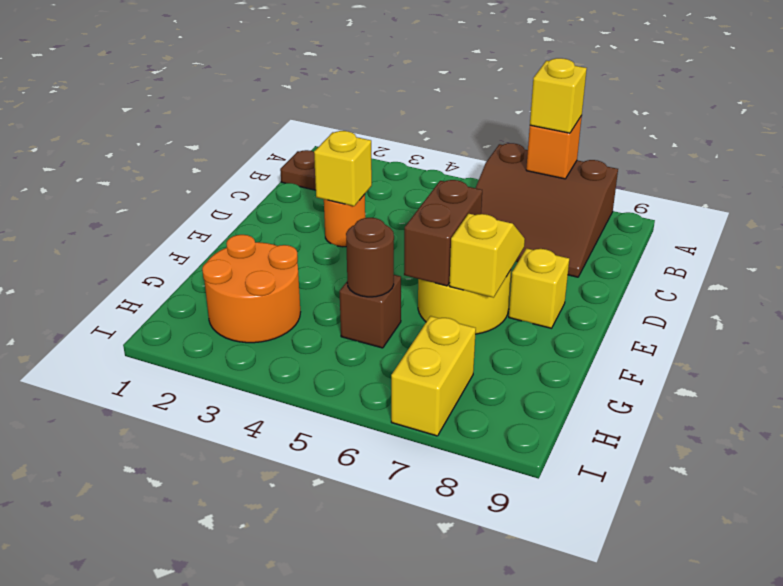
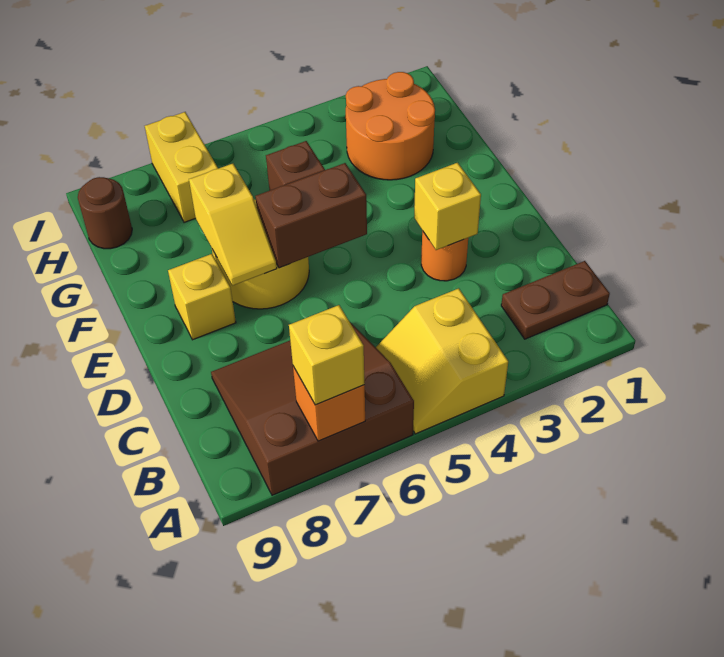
none -> yellow slope A4:B5 level 1 top 4
brown brick E6:F6 level 2 -> brown brick E5:E6 level 2
brown round brick G5 level 2 -> brown round brick H9 level 1

